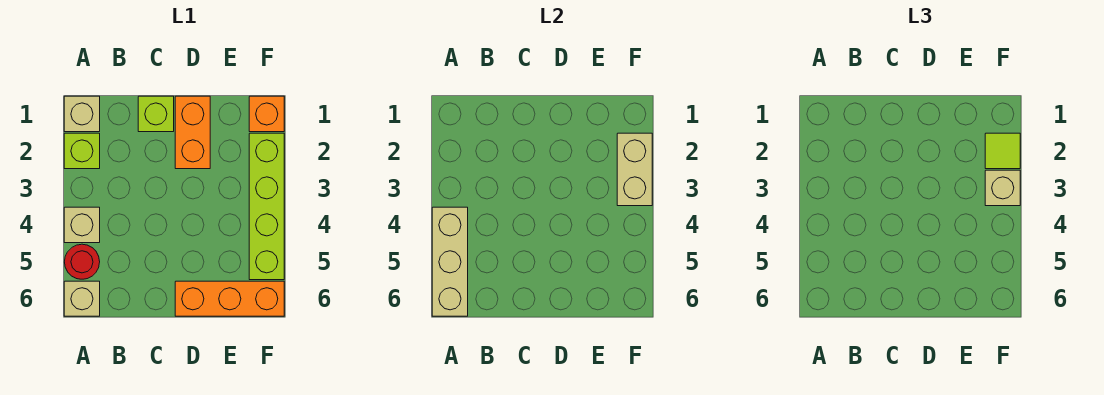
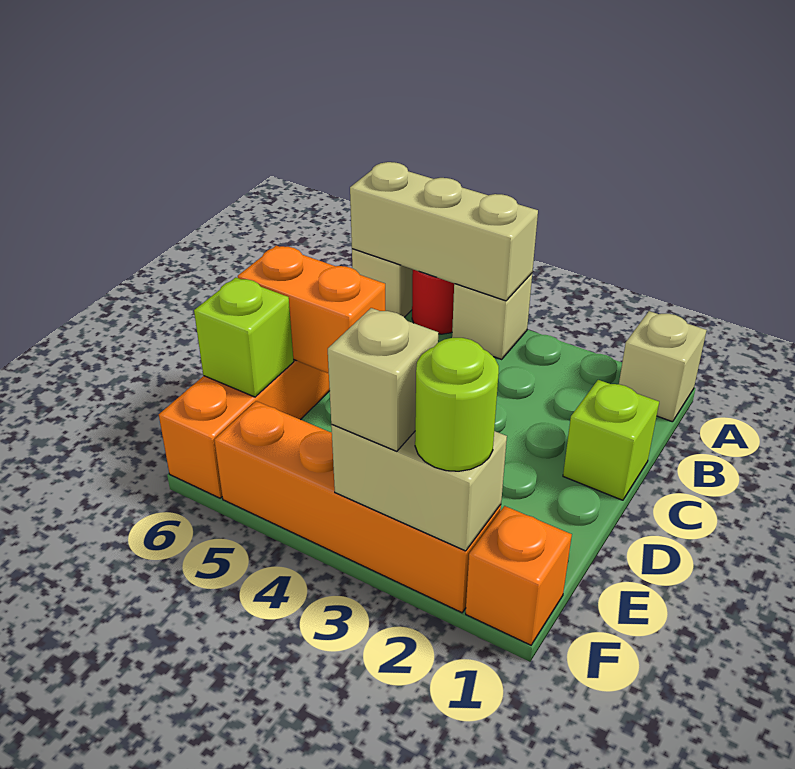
lime brick A2 level 1 -> lime brick E6 level 2
orange brick D1:D2 level 1 -> orange brick D5:D6 level 2
lime brick F2:F5 level 1 -> orange brick F2:F5 level 1
lime tile F2 level 3 -> lime round brick F2 level 3

